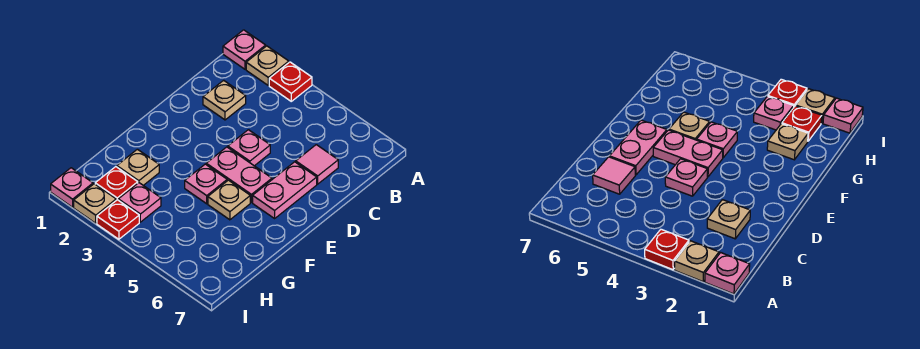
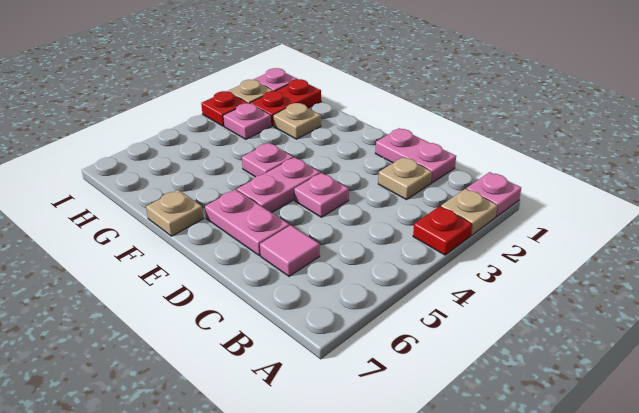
none -> pink plate C1:D1 level 1
tan plate F5 level 1 -> tan plate F7 level 1
red plate H2 level 1 -> red plate H1:H2 level 1

